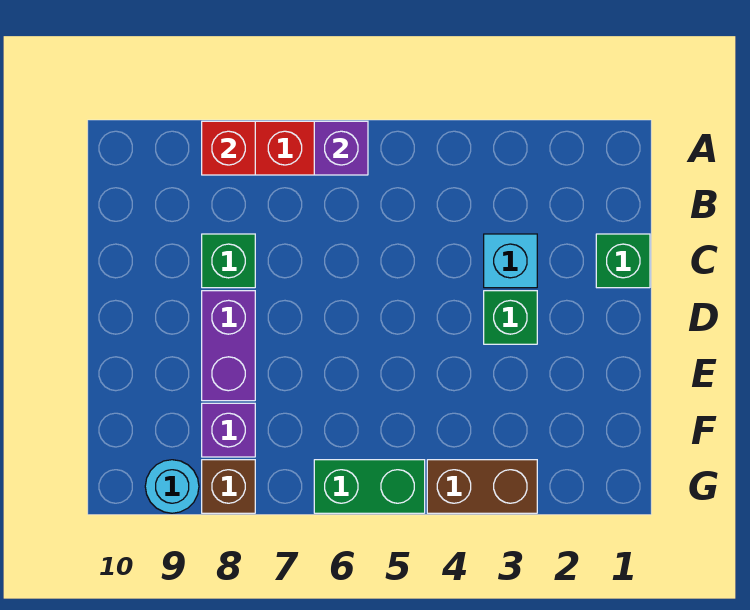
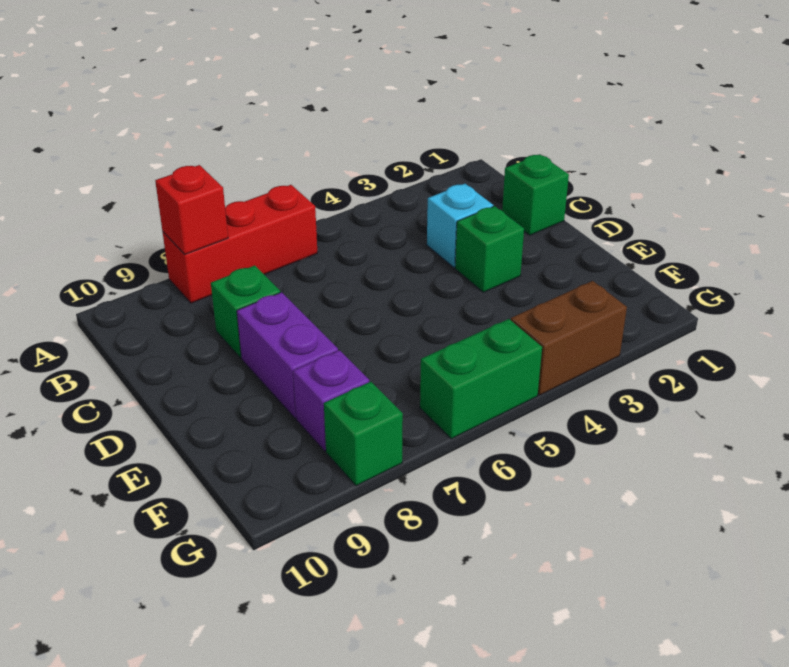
purple brick A6 level 2 -> none
brown brick G8 level 1 -> green brick G8 level 1
cyan round brick G9 level 1 -> none

